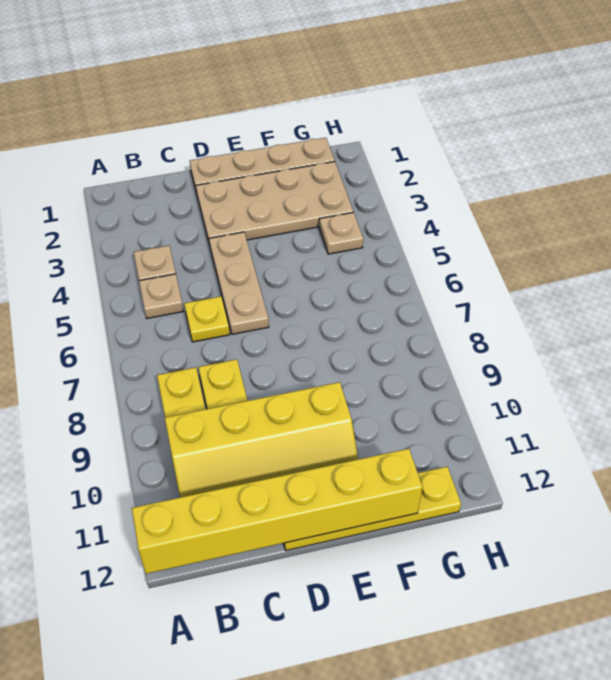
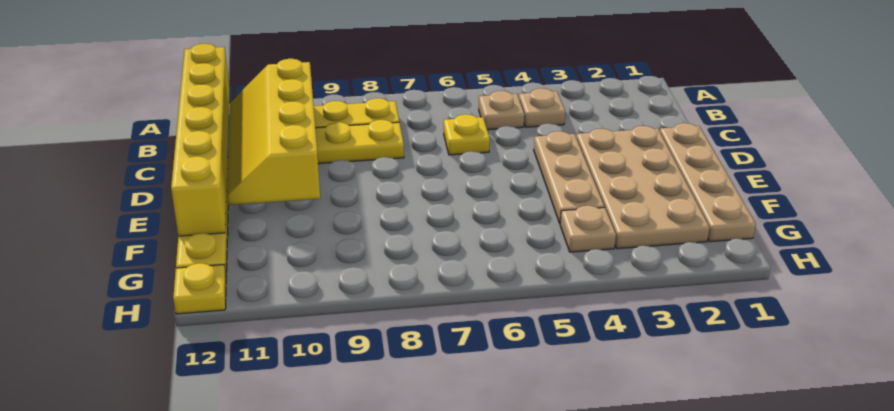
tan plate D4:D6 level 1 -> tan plate D4:F4 level 1
none -> yellow plate H12 level 1

